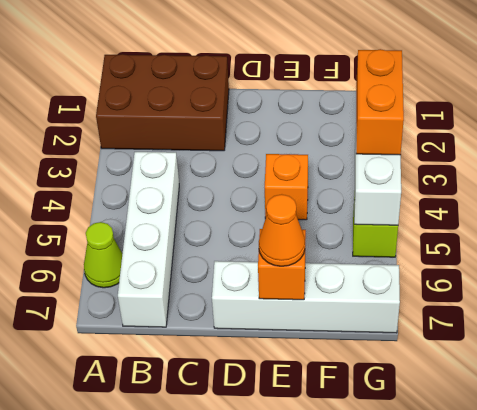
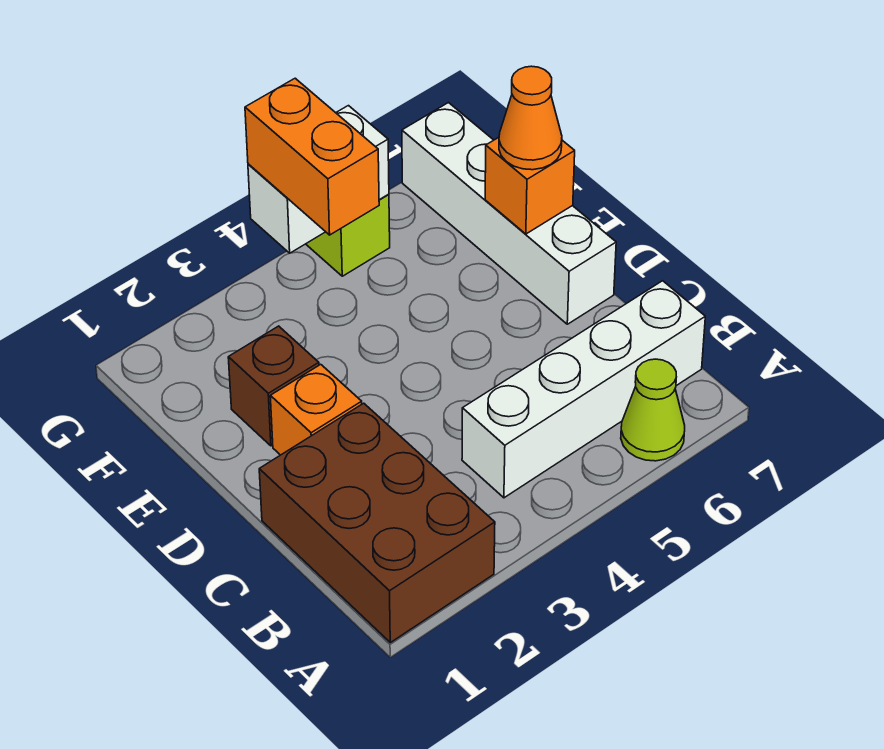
none -> brown brick E2 level 1
orange brick E4 level 1 -> orange brick D2 level 1
orange brick G3:G4 level 3 -> orange brick F4:G4 level 3

